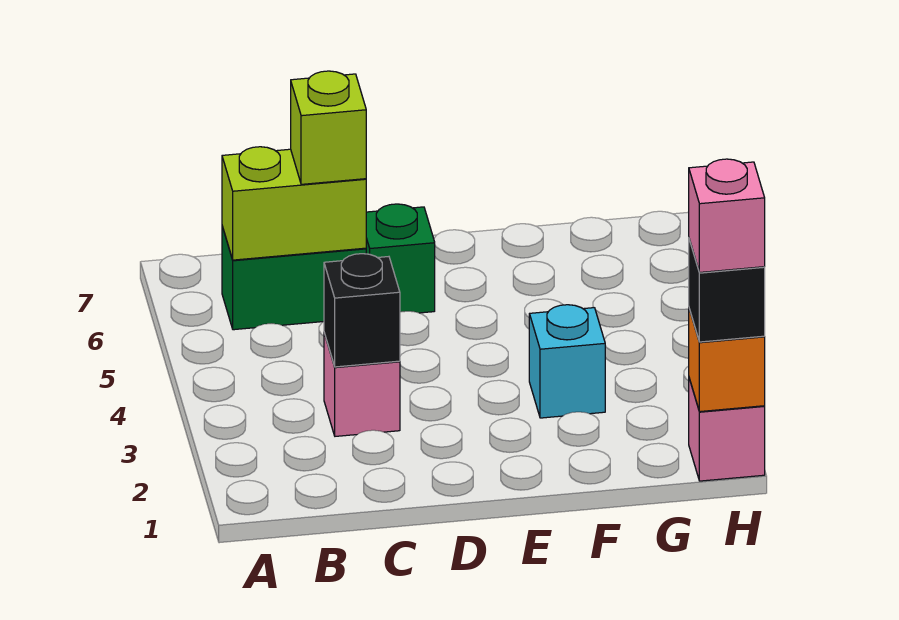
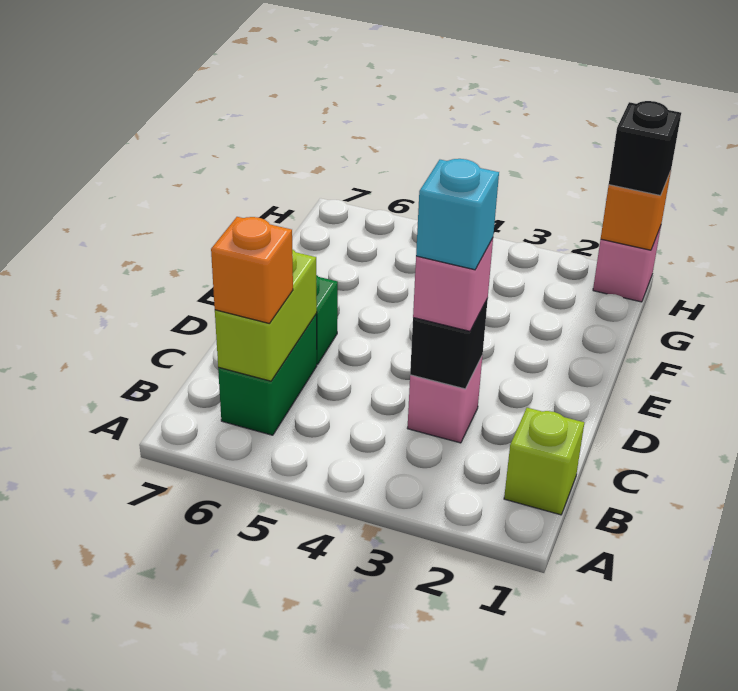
none -> orange brick B6 level 3
lime brick C6 level 3 -> lime brick B1 level 1
cyan brick F3 level 1 -> cyan brick C3 level 4
pink brick H1 level 4 -> pink brick C3 level 3

